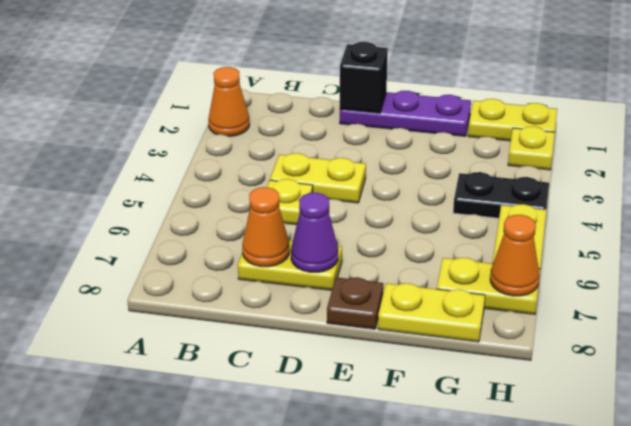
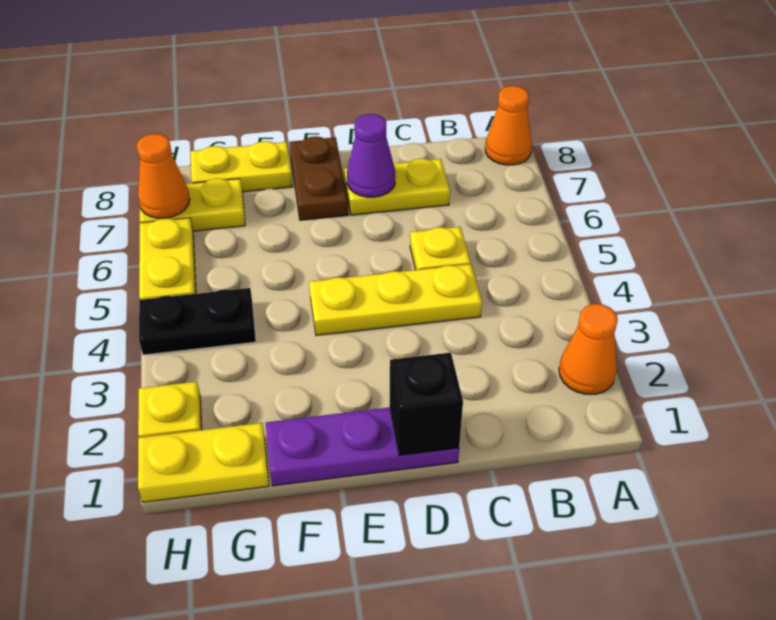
yellow plate C4:D4 level 1 -> yellow plate C4:E4 level 1
orange cone C7 level 2 -> orange cone A8 level 1
brown plate E8 level 1 -> brown plate E7:E8 level 1

